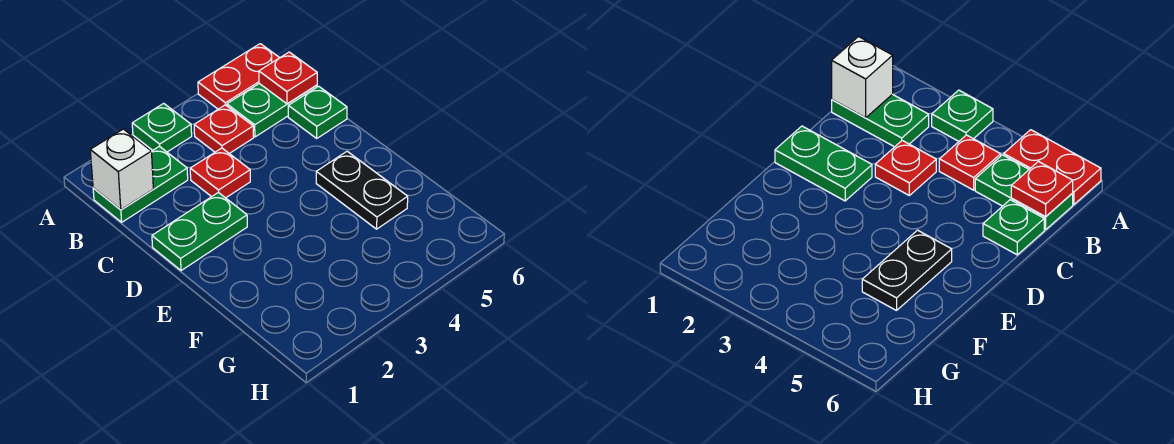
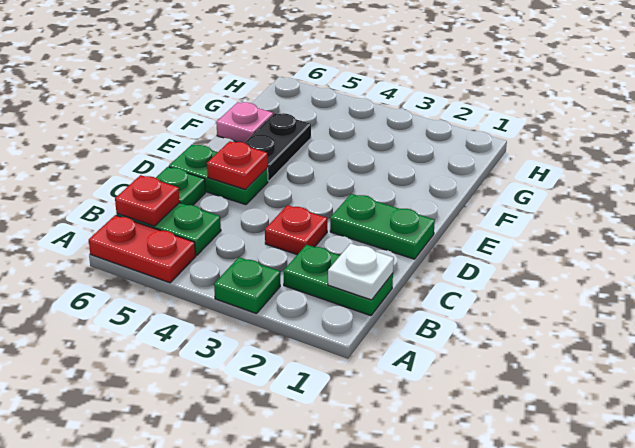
white brick B1 level 2 -> white plate B1 level 2
red plate B4 level 1 -> red plate D5 level 2
none -> green plate D5:D6 level 1
none -> pink plate F6 level 1

